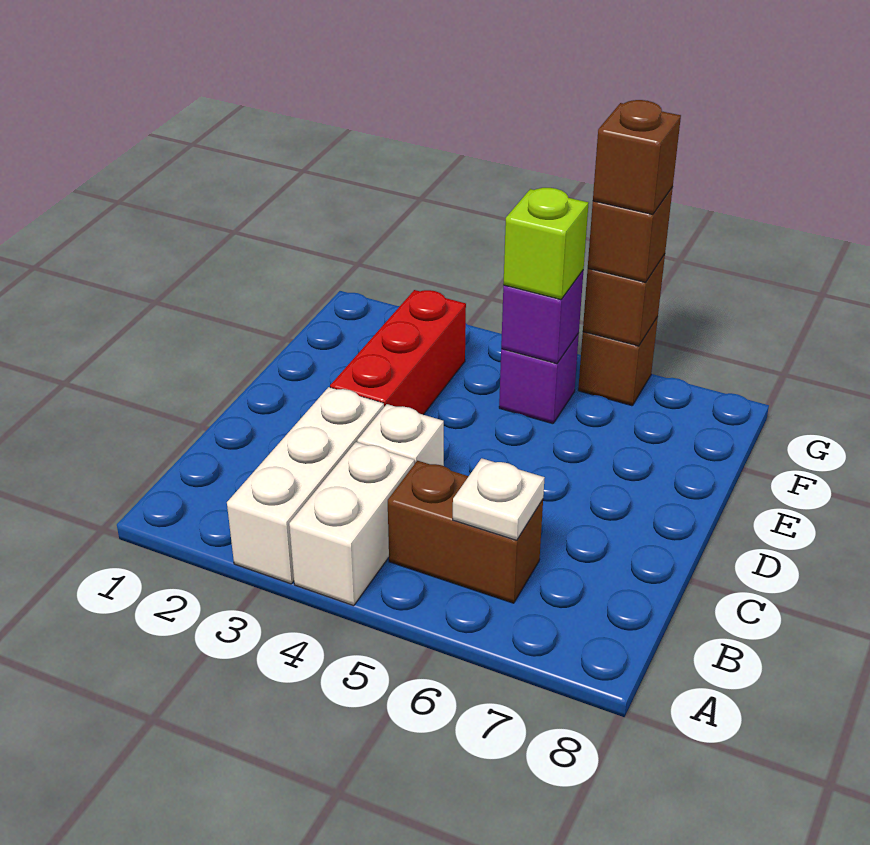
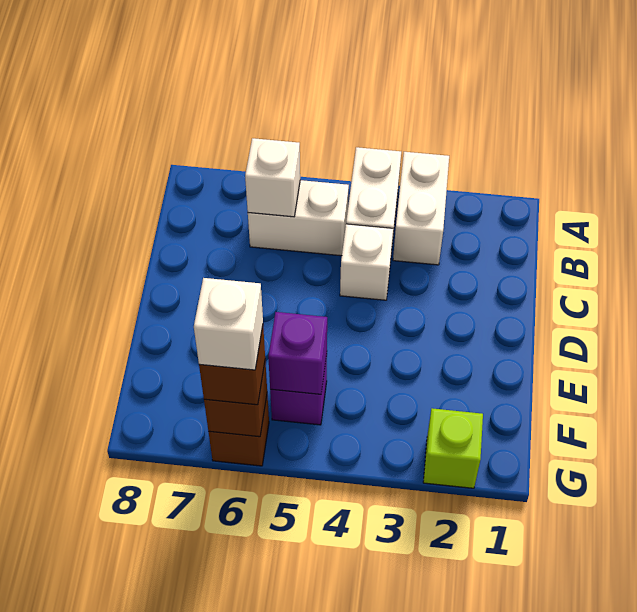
white brick A3:C3 level 1 -> white brick A3:B3 level 1
brown brick B5:B6 level 1 -> white brick B5:B6 level 1
white plate B6 level 2 -> white brick B6 level 2
red brick D3:F3 level 1 -> none
lime brick F5 level 3 -> lime brick G2 level 1
brown brick G6 level 4 -> white brick G6 level 4

